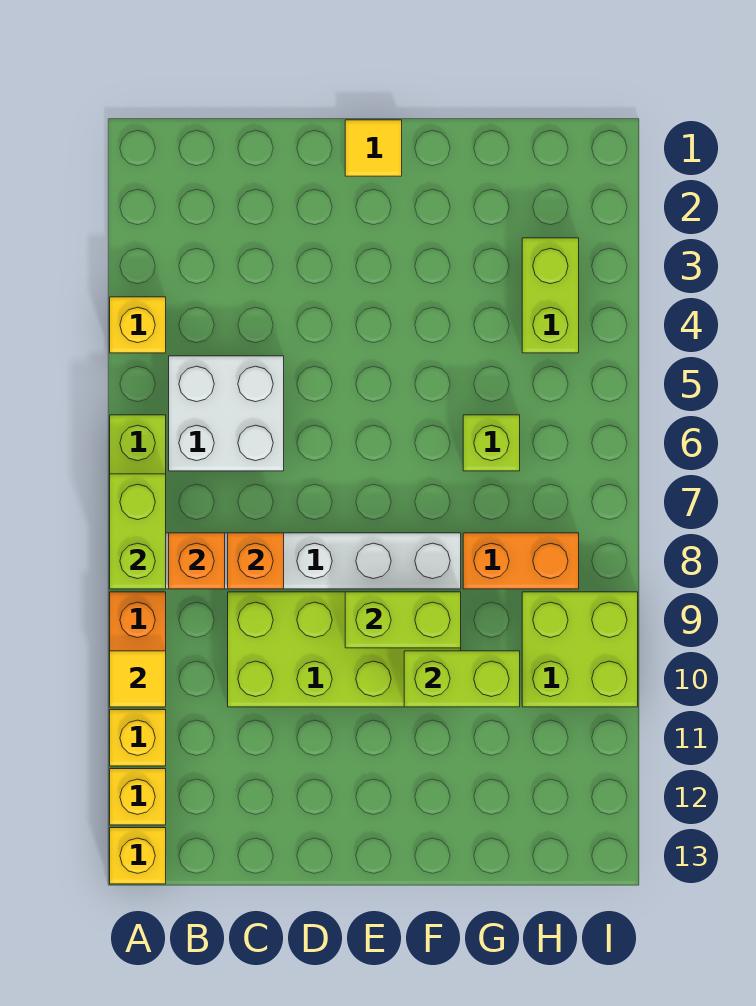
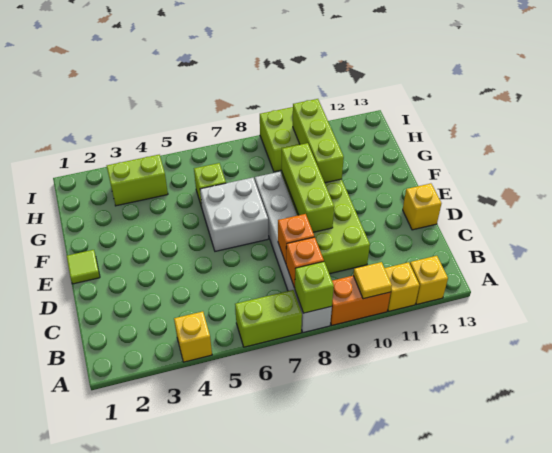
lime brick A7:A8 level 2 -> lime brick A8 level 2
yellow brick A13 level 1 -> yellow brick D13 level 1
white brick B5:C6 level 1 -> white brick E6:F7 level 1
yellow tile E1 level 1 -> lime tile E1 level 1
lime brick E9:F9 level 2 -> lime brick D9:F9 level 2
lime brick F10:G10 level 2 -> lime brick F10:H10 level 2
orange brick G8:H8 level 1 -> none

